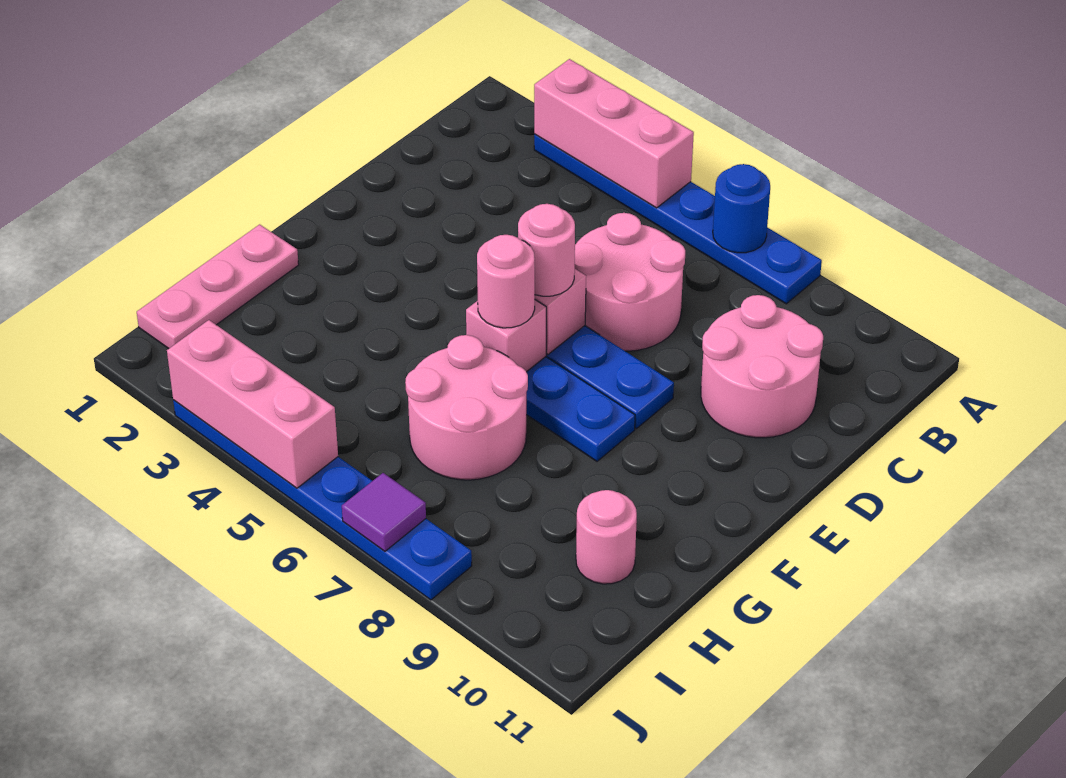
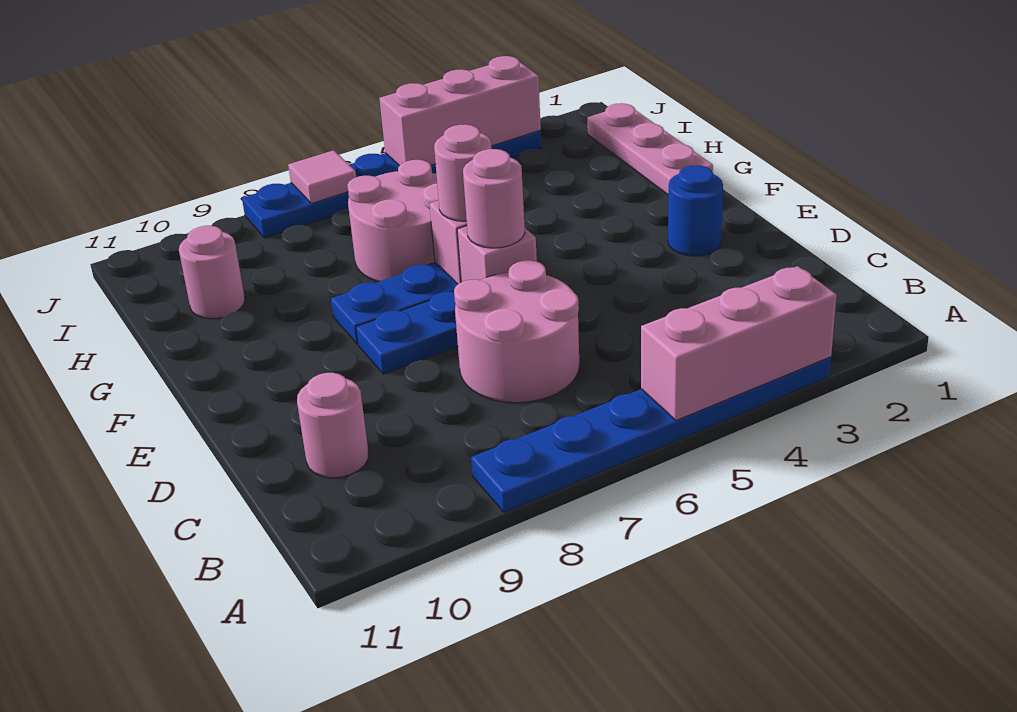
blue round brick A7 level 2 -> blue round brick E2 level 1
pink round brick C9:D10 level 1 -> pink round brick C10 level 1
purple tile J7 level 2 -> pink tile J7 level 2

